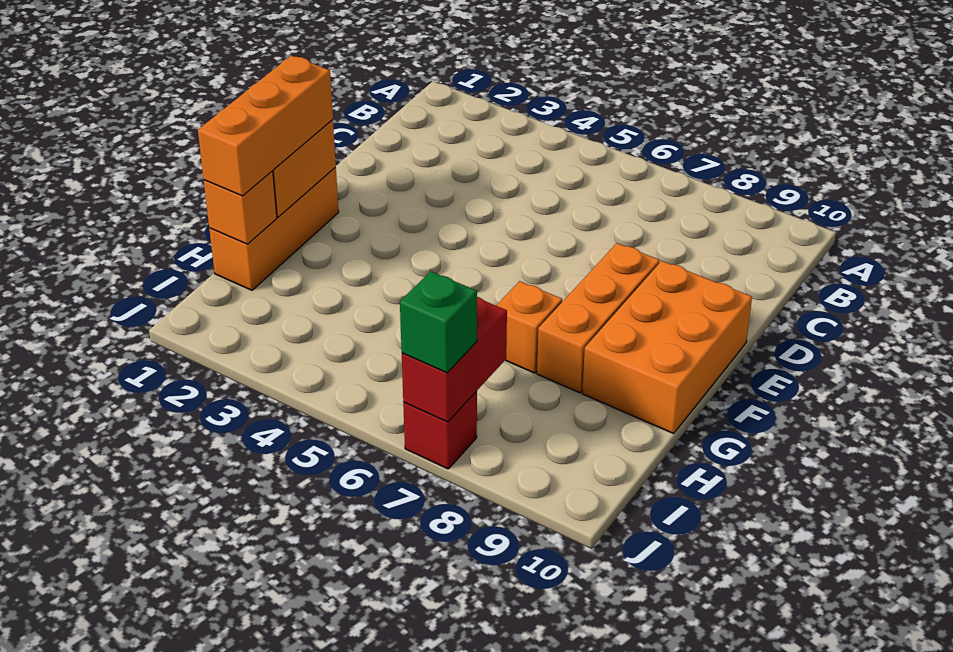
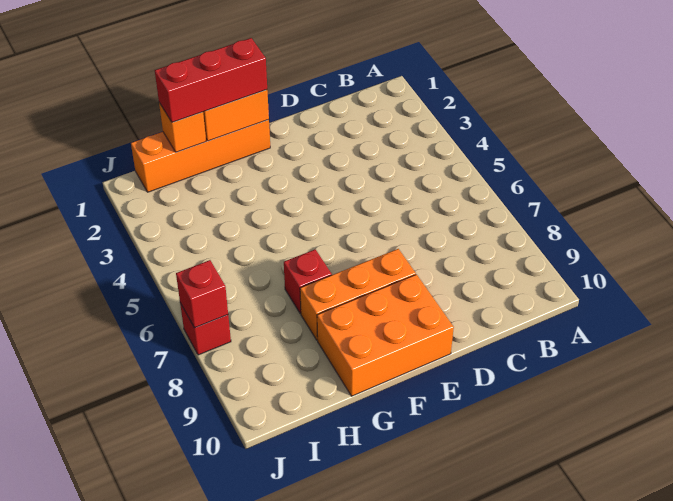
orange brick F1:H1 level 1 -> orange brick F1:I1 level 1
orange brick F1:H1 level 3 -> red brick F1:H1 level 3
orange brick G7 level 1 -> red brick G7 level 1
red brick I7:J7 level 2 -> red brick J7 level 2
green brick J7 level 3 -> none

